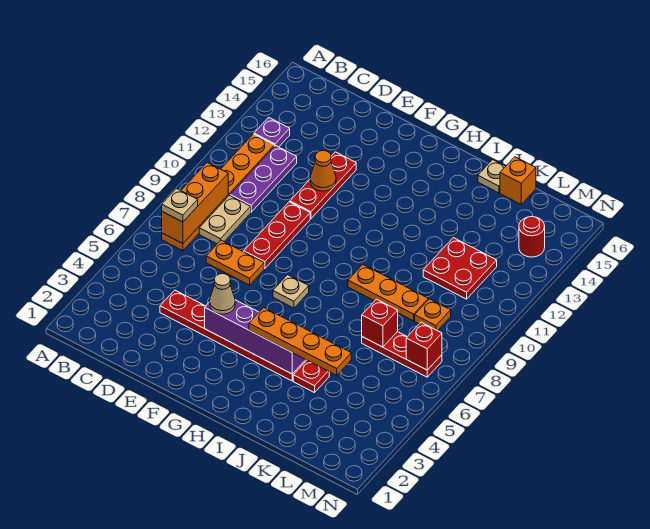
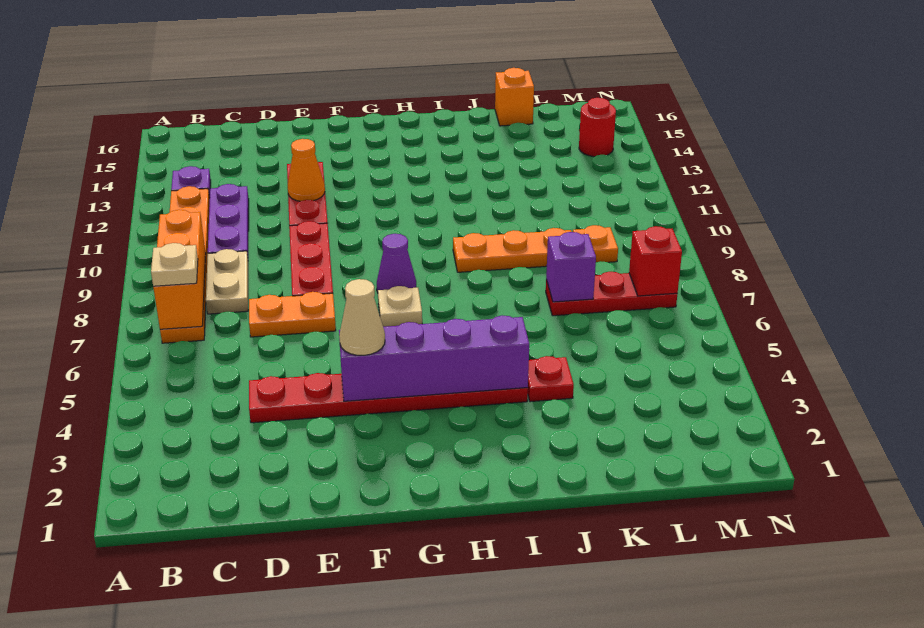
none -> purple cone G8 level 1
orange plate H4:K4 level 3 -> none
tan plate J16 level 1 -> none
red brick K7 level 2 -> purple brick K7 level 2
red plate K11:L12 level 1 -> none

